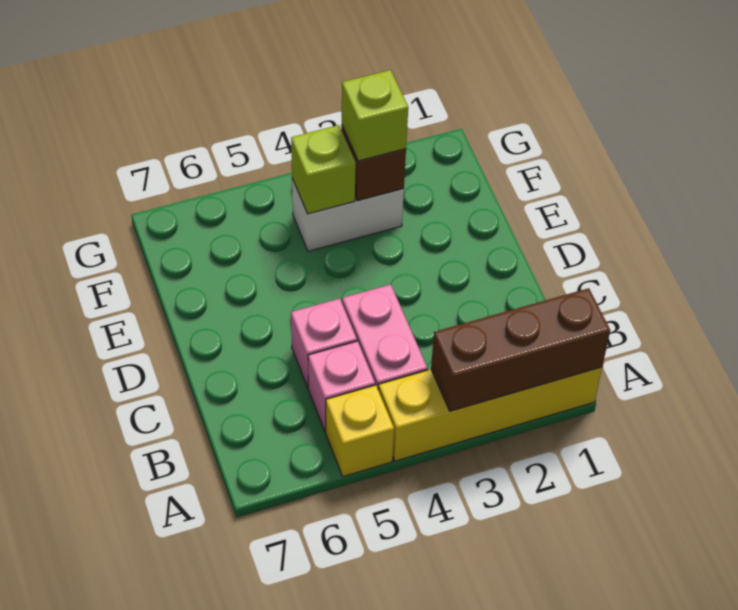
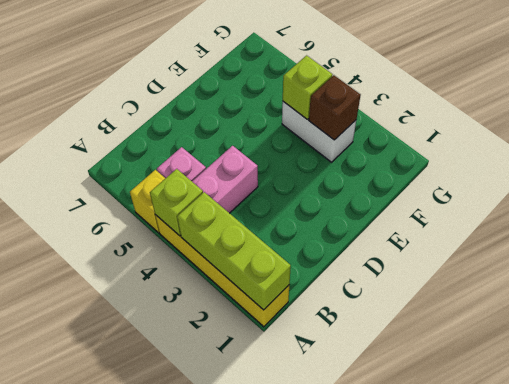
brown brick A1:A3 level 2 -> lime brick A1:A3 level 2
pink brick C5 level 1 -> none
lime brick F3 level 3 -> lime brick A4 level 2

